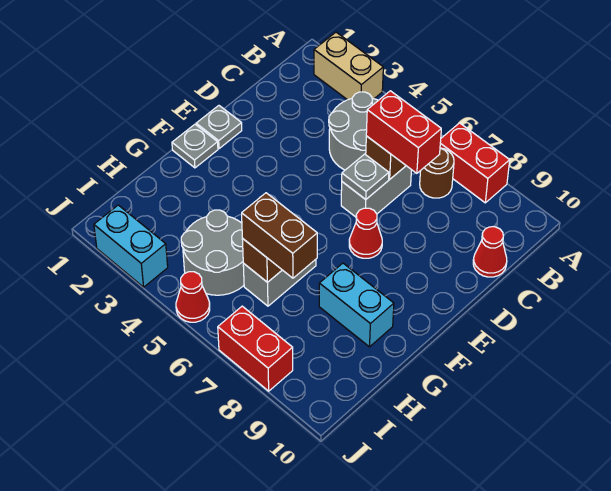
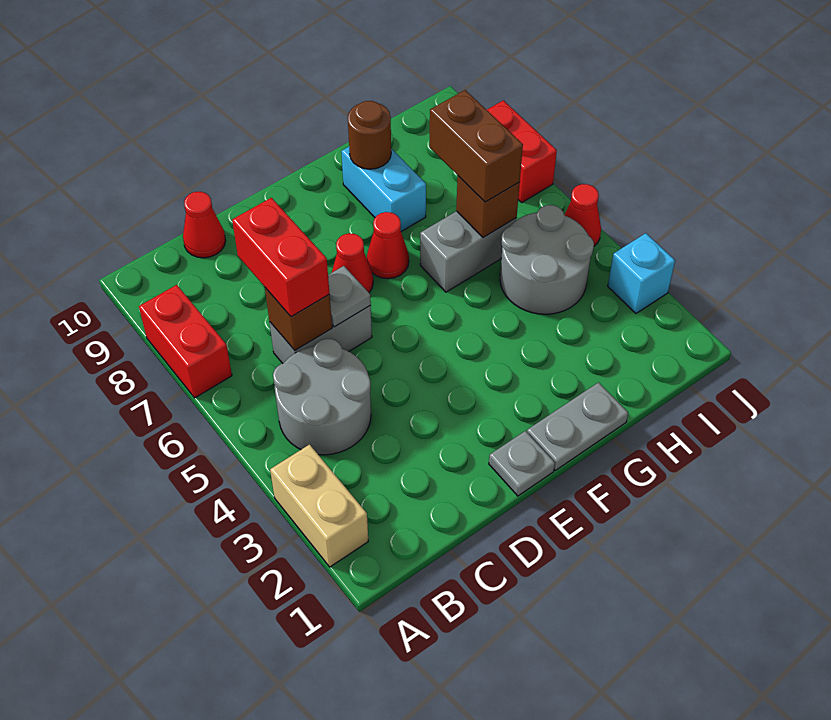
brown round brick B7 level 1 -> brown round brick G9 level 2
grey plate F1 level 1 -> grey plate F1:G1 level 1
none -> red cone F7 level 1
cyan brick J2:J3 level 1 -> cyan brick J3 level 1

